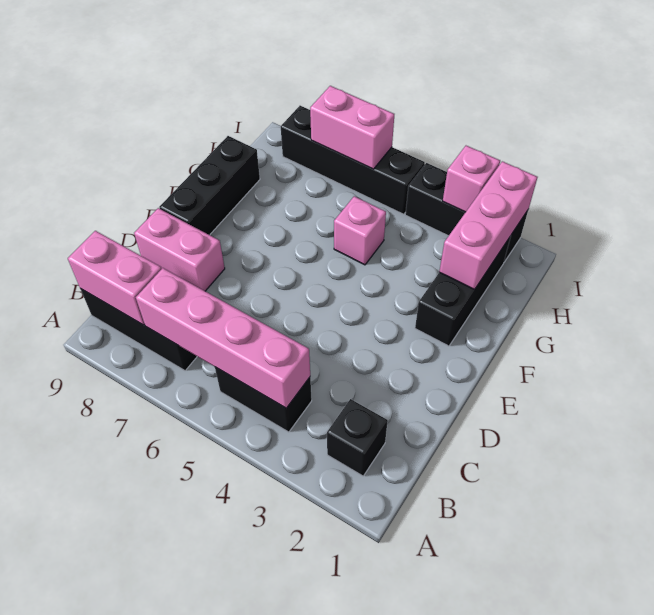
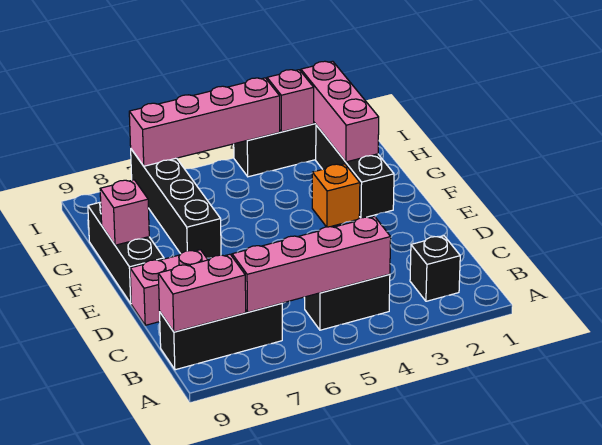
none -> orange brick F3 level 1
pink brick G5 level 1 -> pink brick F9 level 2
black brick I5:I8 level 1 -> black brick F7:I7 level 1
pink brick I6:I7 level 2 -> pink brick I4:I7 level 2

